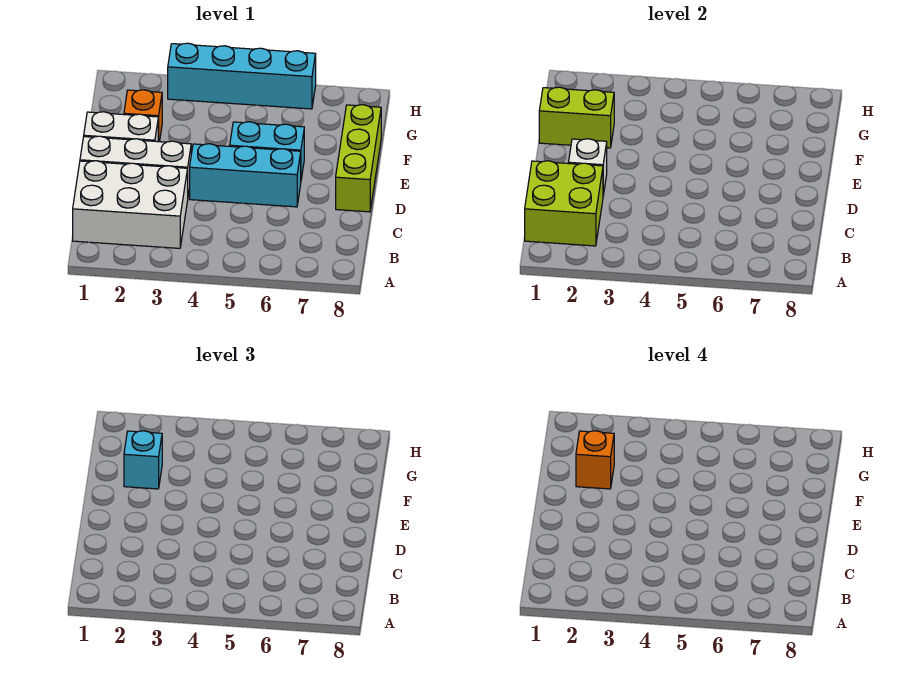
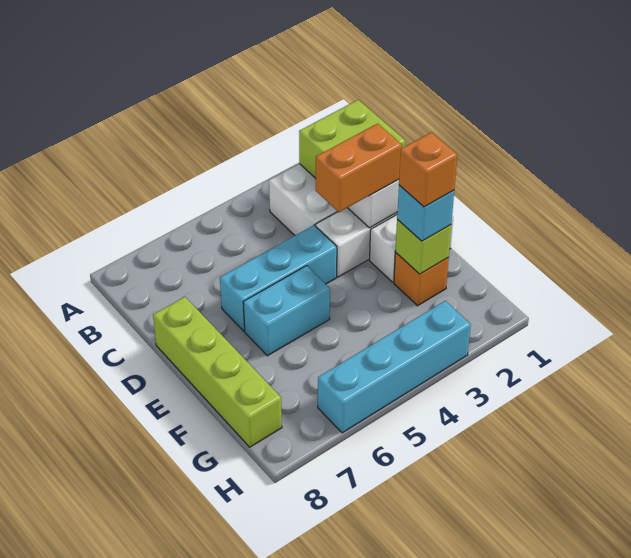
none -> orange brick D2:D3 level 3
lime brick D8:F8 level 1 -> lime brick D8:G8 level 1
lime brick F1:F2 level 2 -> lime brick F2 level 2

